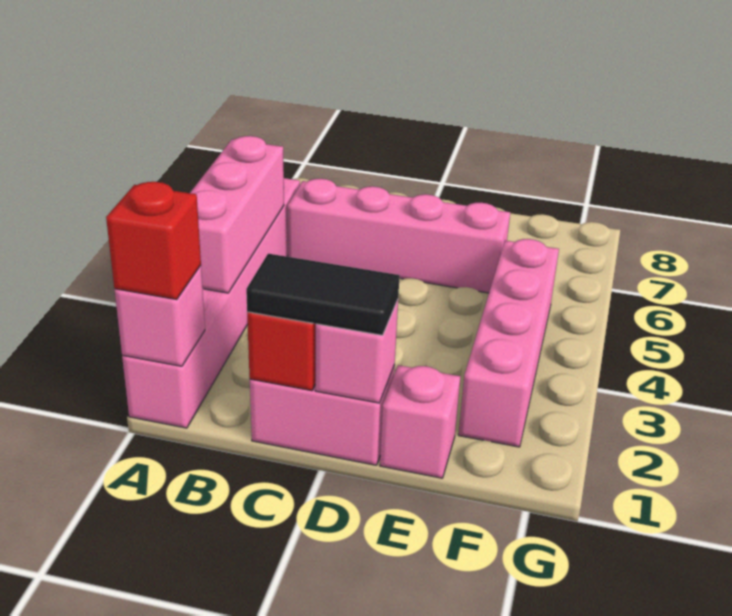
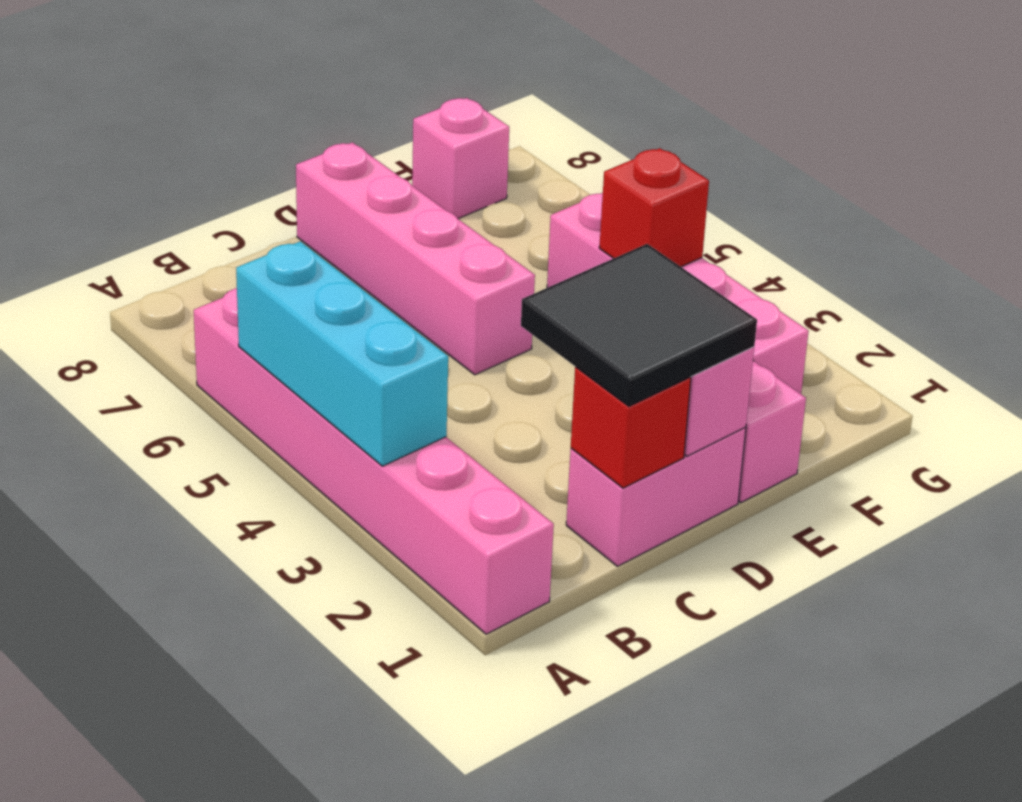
pink brick A1 level 2 -> pink brick F8 level 1
red brick A1 level 3 -> red brick F4 level 2
pink brick A3:A5 level 2 -> cyan brick A3:A5 level 2
pink brick B6:E6 level 1 -> pink brick D5:D8 level 1
black tile C1:D1 level 3 -> black tile C1:D2 level 3

